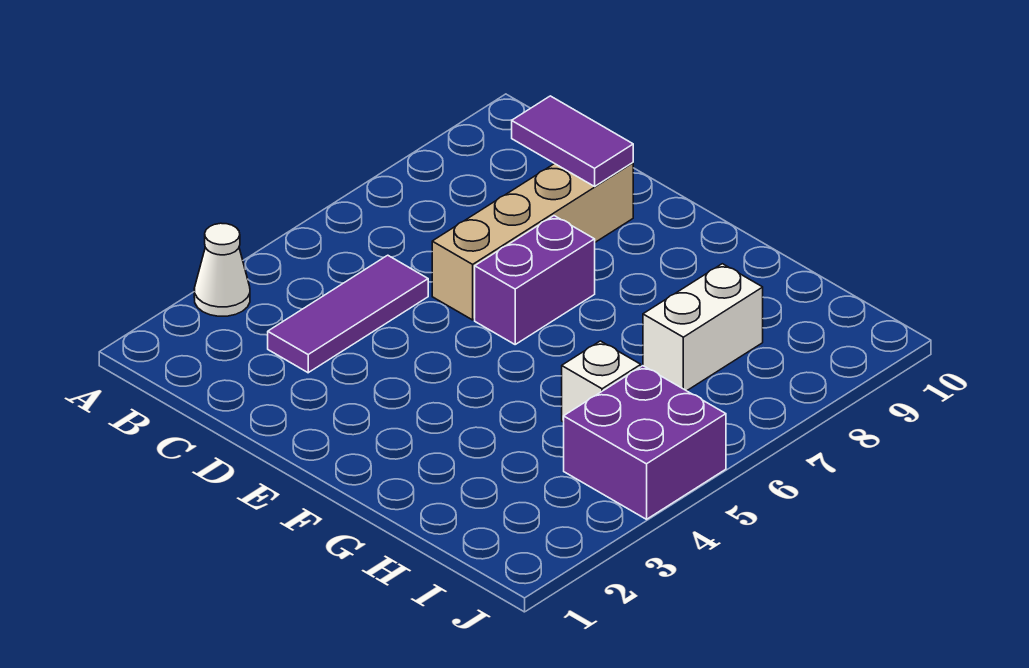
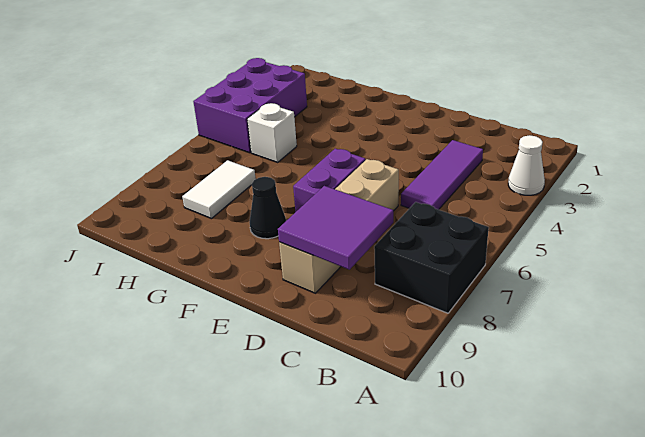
none -> black brick A7:B8 level 1
purple tile C9:D9 level 2 -> purple tile C8:D9 level 2
none -> black cone F8 level 1
white brick H7:H8 level 1 -> white tile H7:H8 level 1
purple brick I4:J5 level 1 -> purple brick I3:J5 level 1

